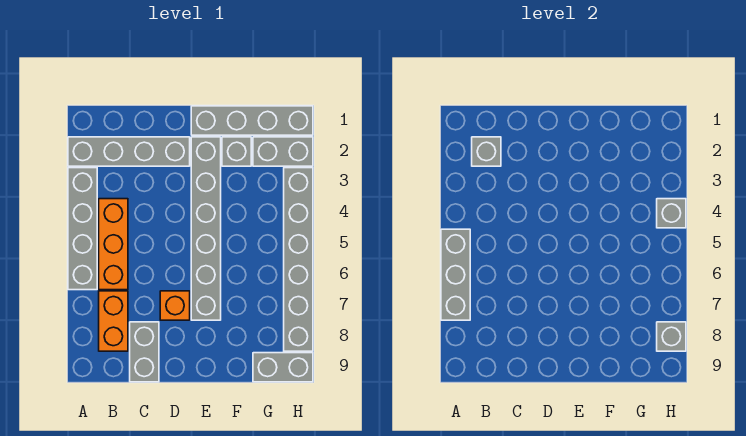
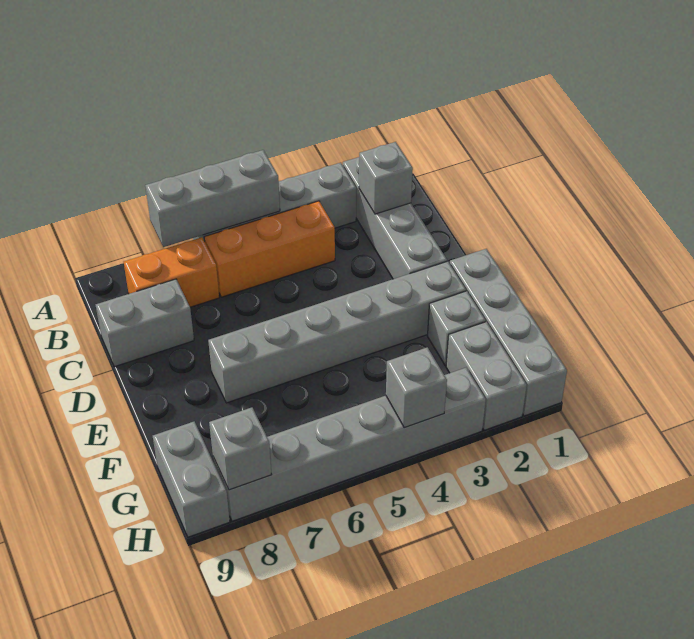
orange brick D7 level 1 -> none

